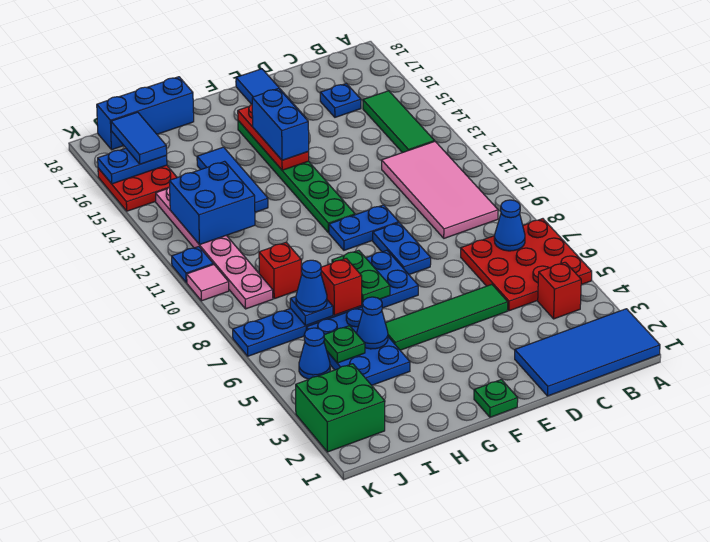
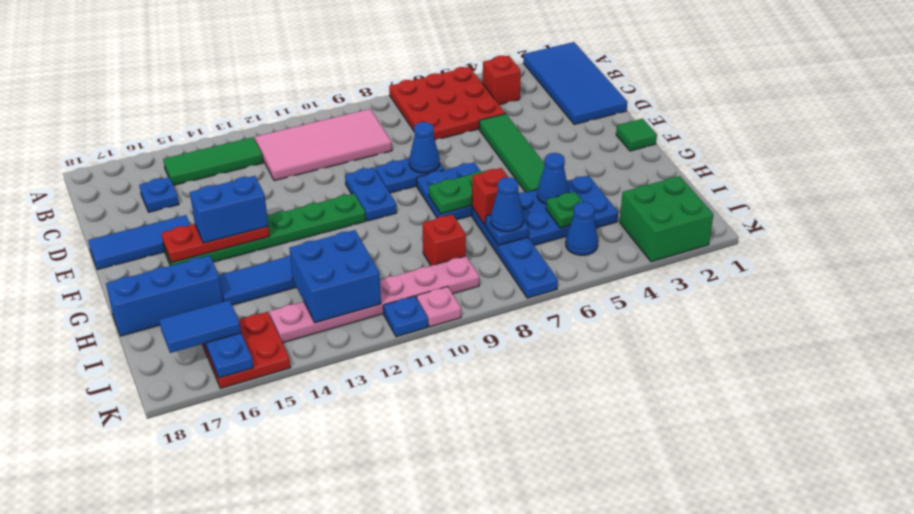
blue cone B7 level 2 -> blue cone E8 level 2
green plate F1 level 1 -> green tile F1 level 1
blue brick H18:J18 level 1 -> blue brick H16:H18 level 1
pink tile K10 level 1 -> pink plate K10 level 1

